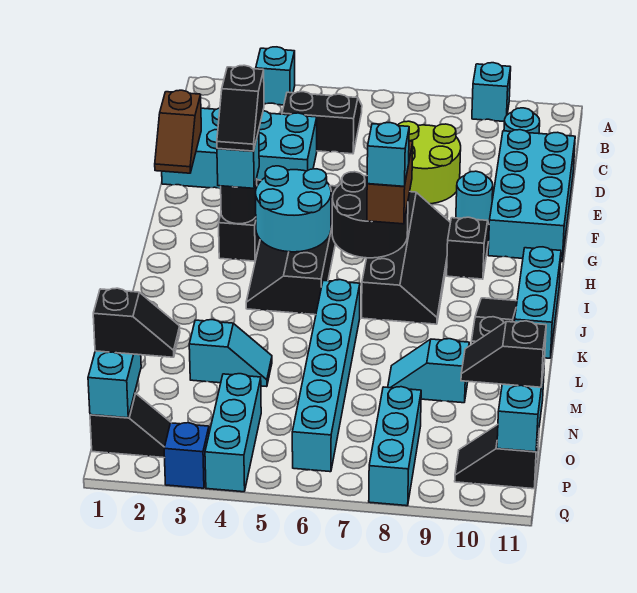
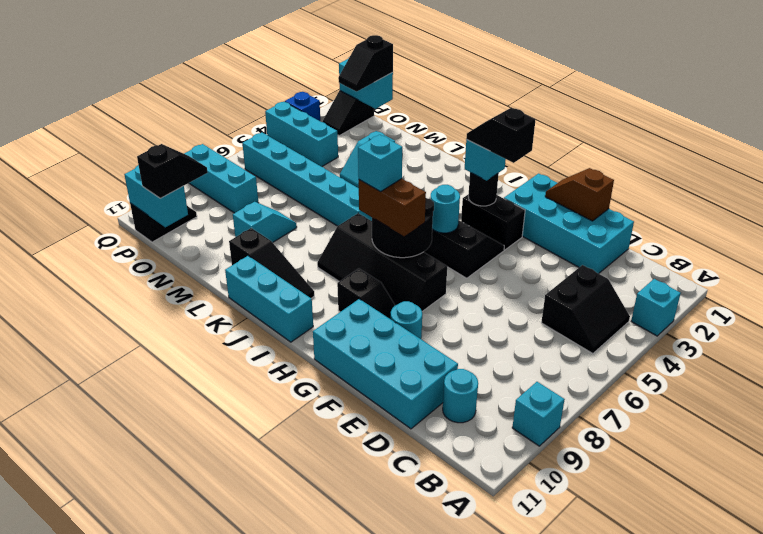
cyan brick D1:E4 level 1 -> cyan brick D1:G2 level 1
lime round brick D7:E8 level 1 -> none
cyan round brick H4:I5 level 2 -> cyan round brick H5 level 2

